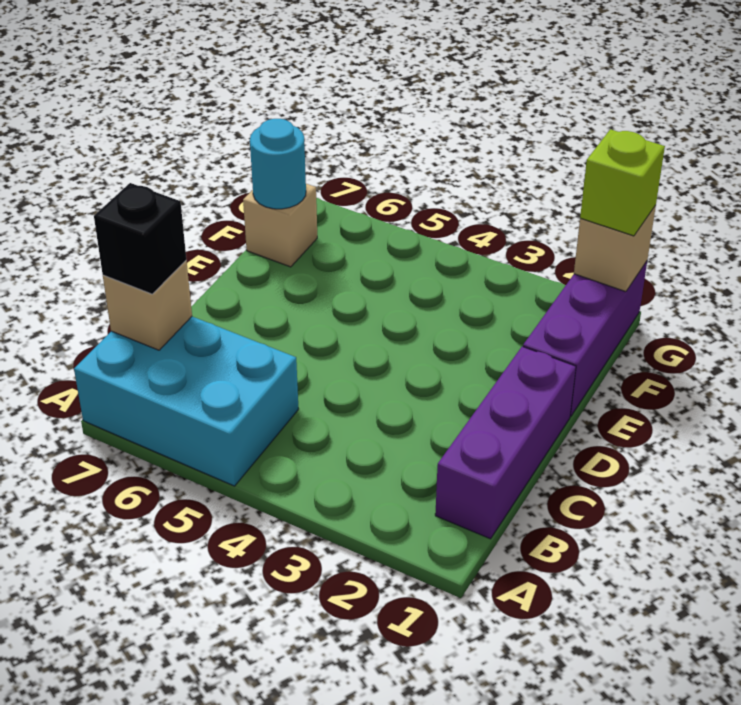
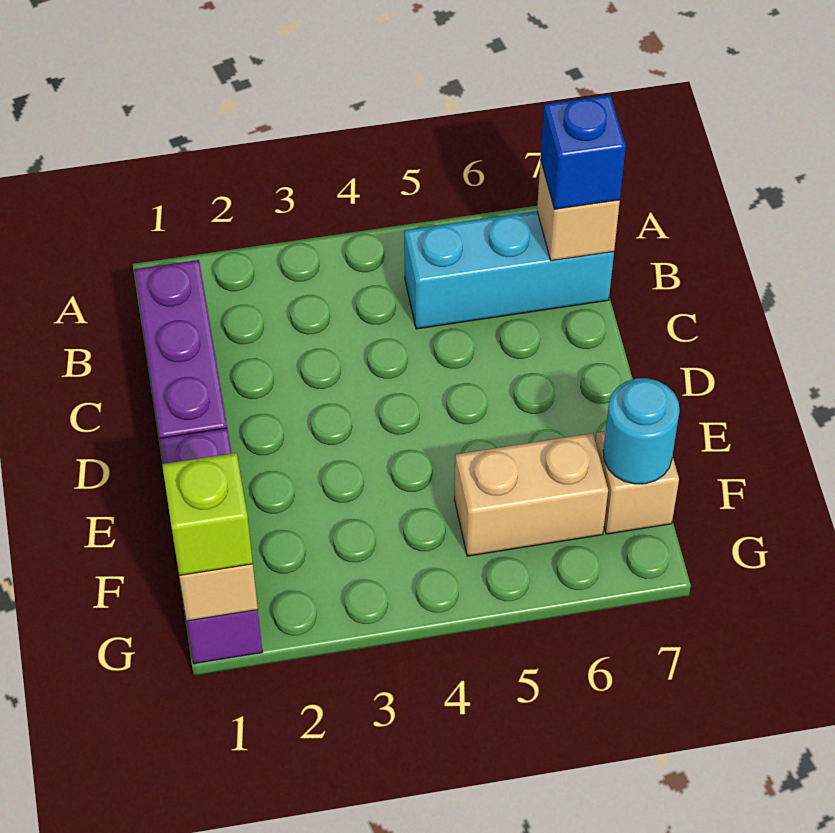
cyan brick A5:B7 level 1 -> cyan brick B5:B7 level 1
black brick B7 level 3 -> blue brick B7 level 3
none -> tan brick F5:F6 level 1

